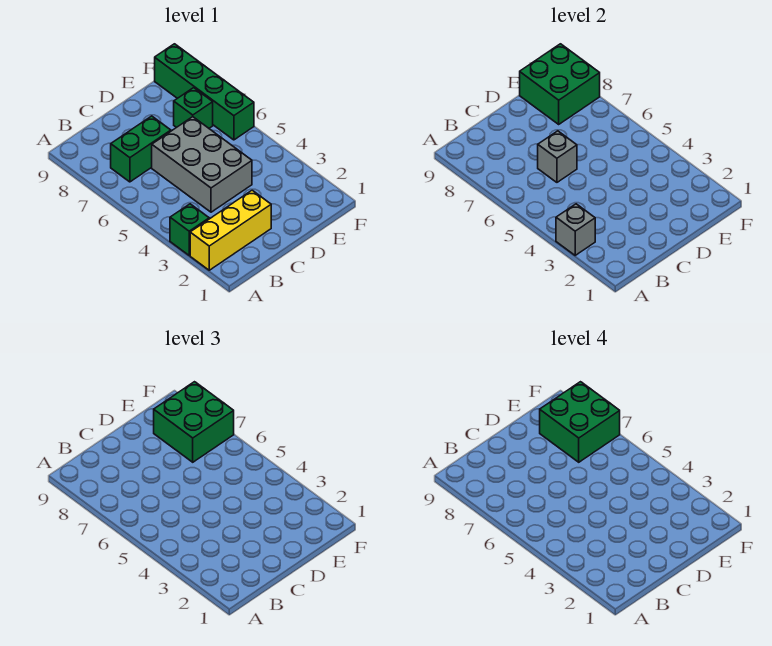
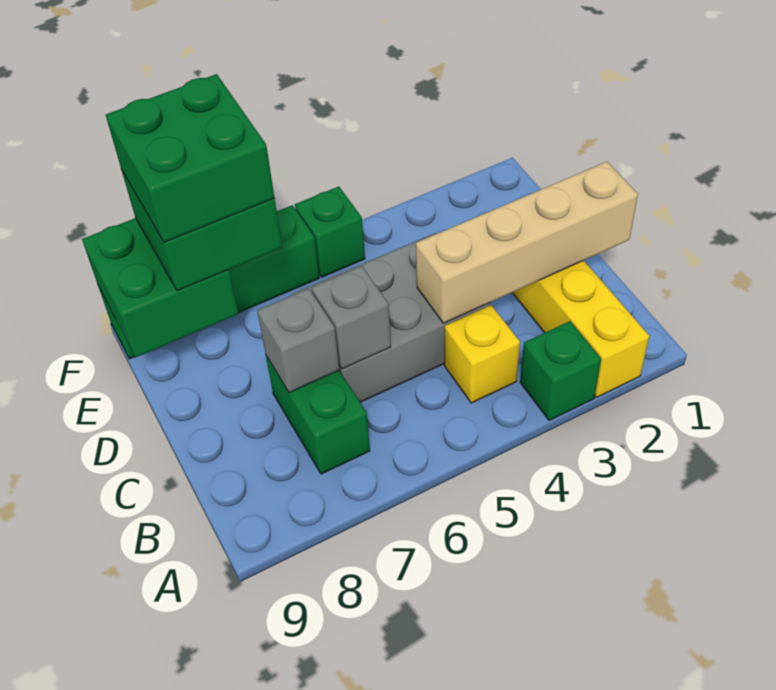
grey brick A3 level 2 -> grey brick C7 level 2
none -> yellow brick B4 level 1
none -> tan brick C1:C4 level 2
green brick E7 level 1 -> green brick F5 level 1

